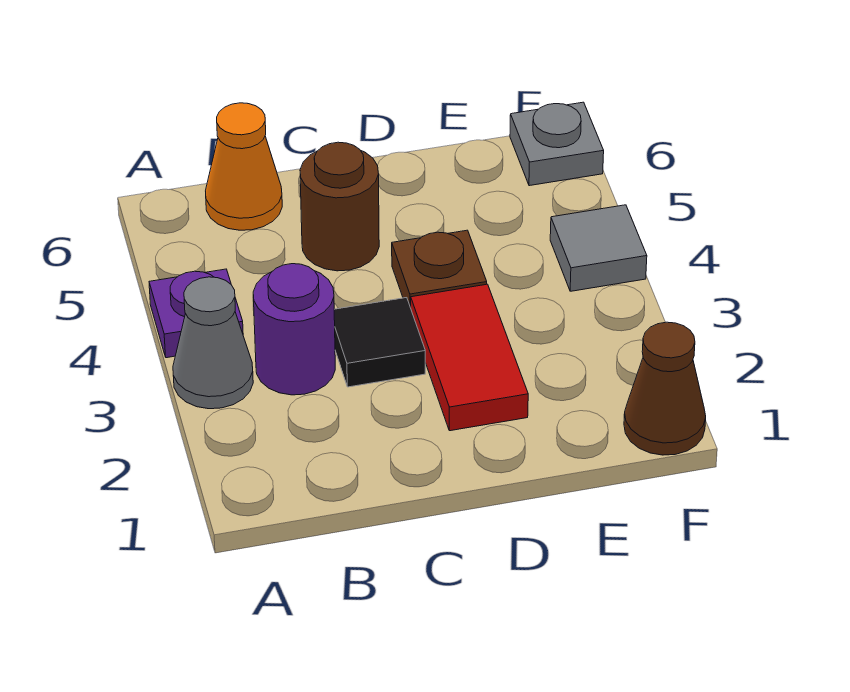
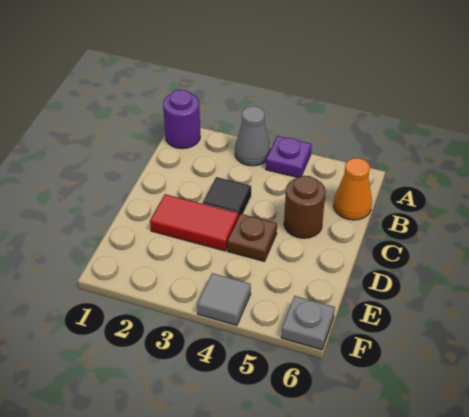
purple round brick B3 level 1 -> purple round brick A1 level 1
brown cone F1 level 1 -> none

